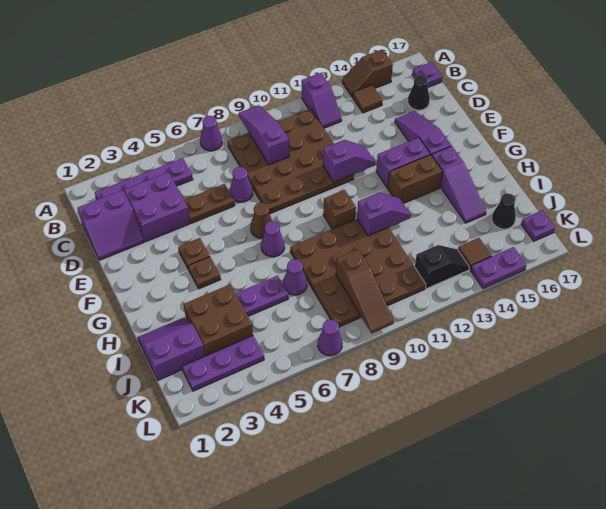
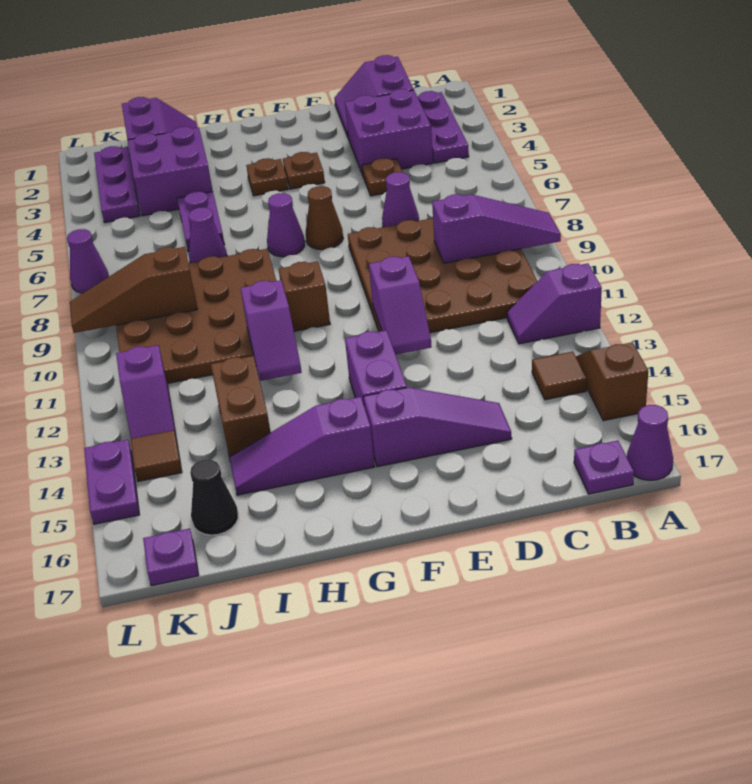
purple cone A7 level 1 -> purple cone A17 level 1
purple plate B2:B5 level 1 -> purple plate B2:B4 level 1
black cone C16 level 1 -> none
brown plate D5:D6 level 1 -> brown plate D5 level 1
brown brick G13:G14 level 1 -> brown brick I13:I14 level 1
brown brick I3:J4 level 1 -> purple brick I3:J4 level 1
black slope K12:K13 level 1 top 12 -> purple slope K12:K13 level 1 top 12

